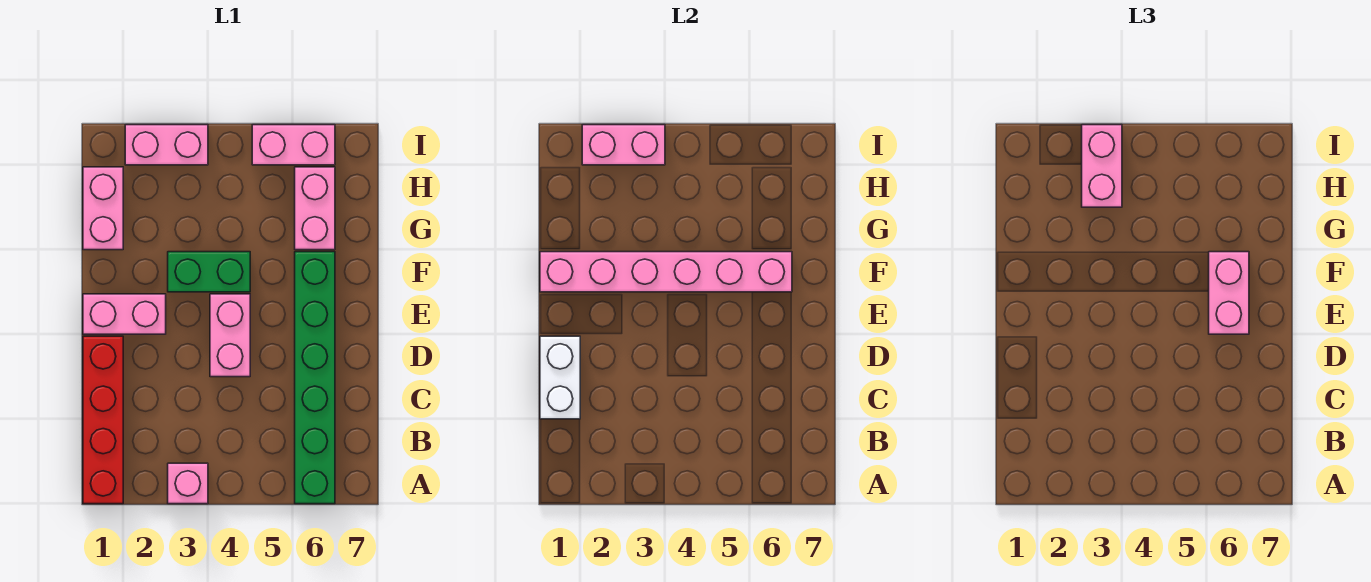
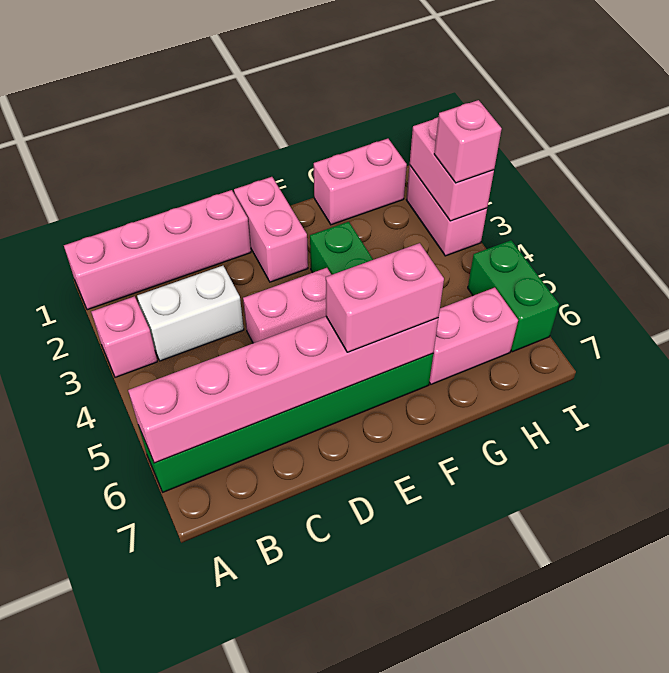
red brick A1:D1 level 1 -> pink brick A1:D1 level 1
white brick C1:D1 level 2 -> white brick B3:C3 level 1
pink brick F1:F6 level 2 -> pink brick A6:F6 level 2
pink brick H3:I3 level 3 -> pink brick I3 level 3
pink brick I5:I6 level 1 -> green brick I5:I6 level 1

